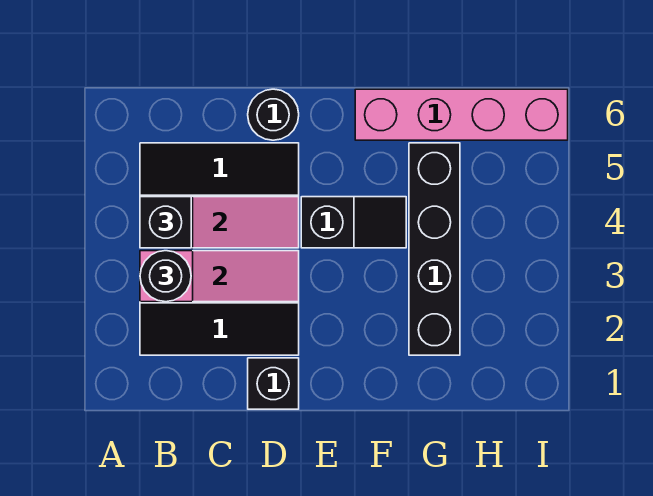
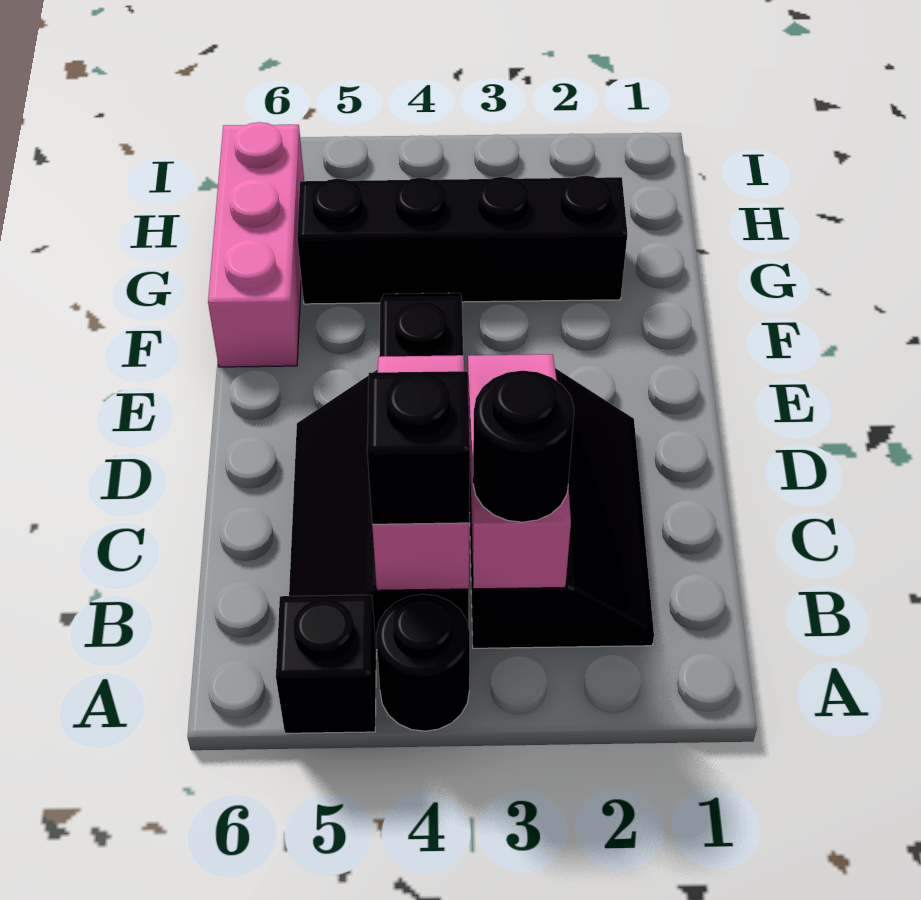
black brick D1 level 1 -> black brick A5 level 1
black round brick D6 level 1 -> black round brick A4 level 1
pink brick F6:I6 level 1 -> pink brick F6:H6 level 1

